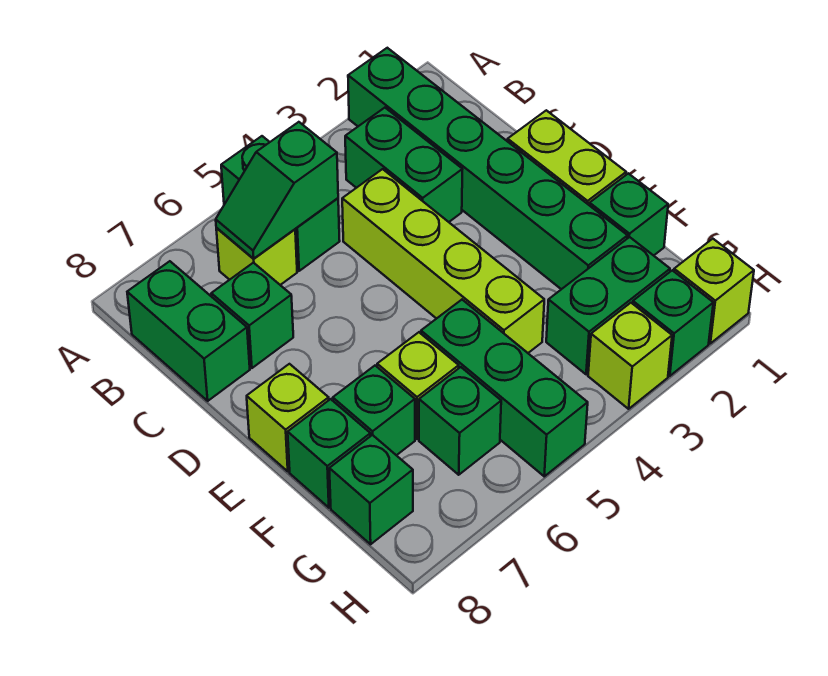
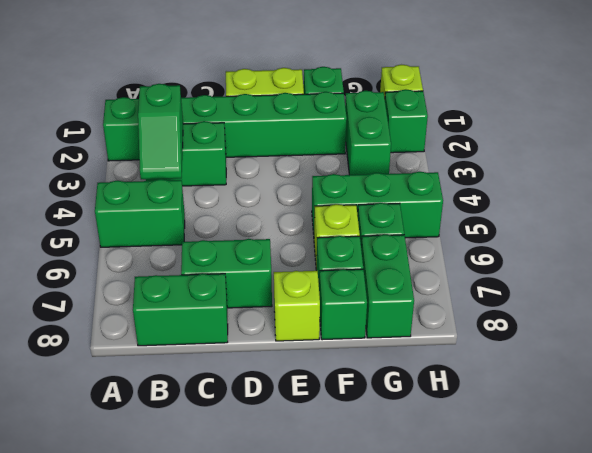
green slope B5:B6 level 2 top 5 -> green slope B3:B4 level 2 top 3
lime brick B6 level 1 -> none
lime brick C4:F4 level 1 -> none
green brick C7 level 1 -> green brick C7:D7 level 1
green brick G8 level 1 -> green brick G7:G8 level 1
lime brick H3 level 1 -> none

